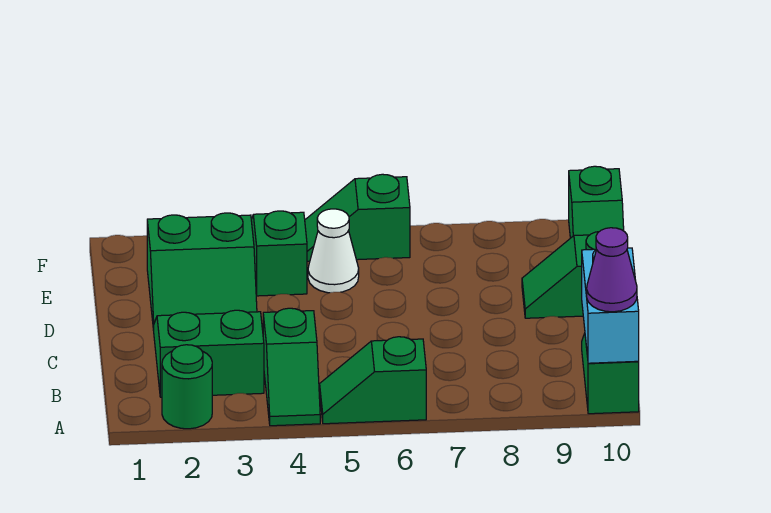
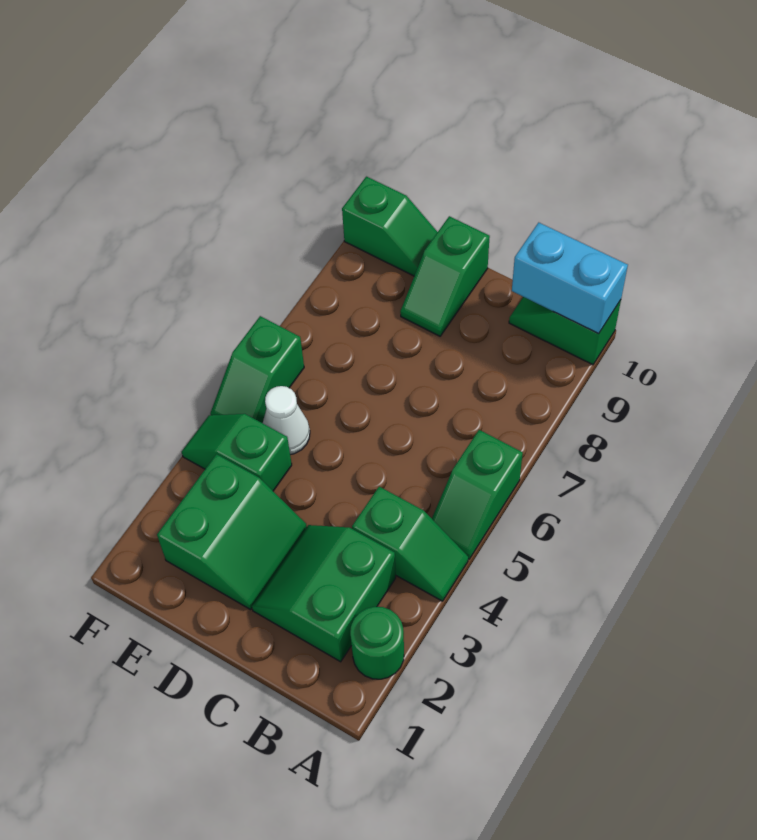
purple cone A10 level 3 -> none

